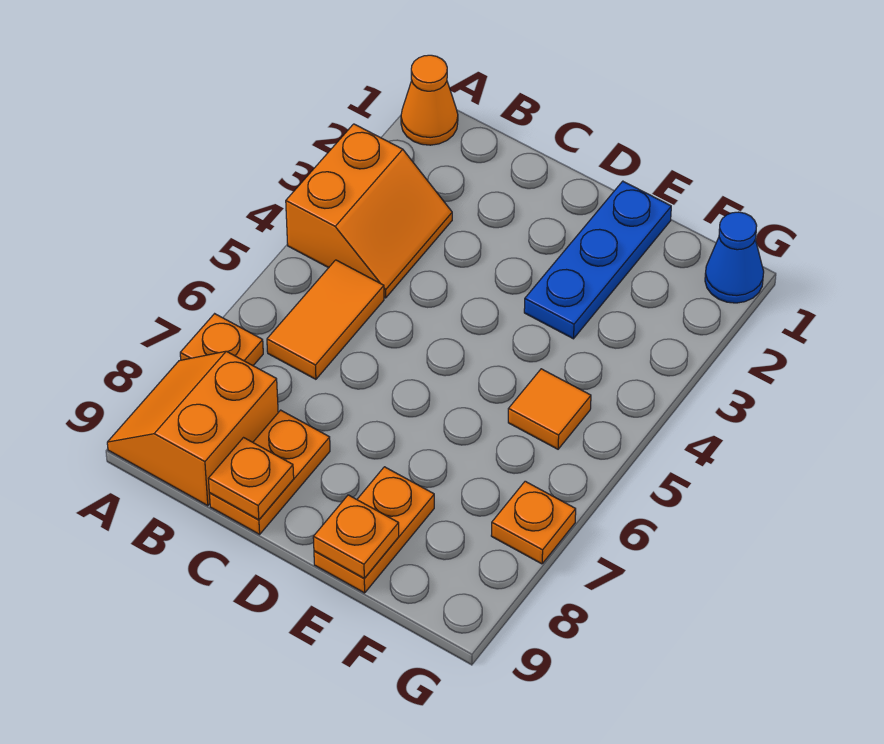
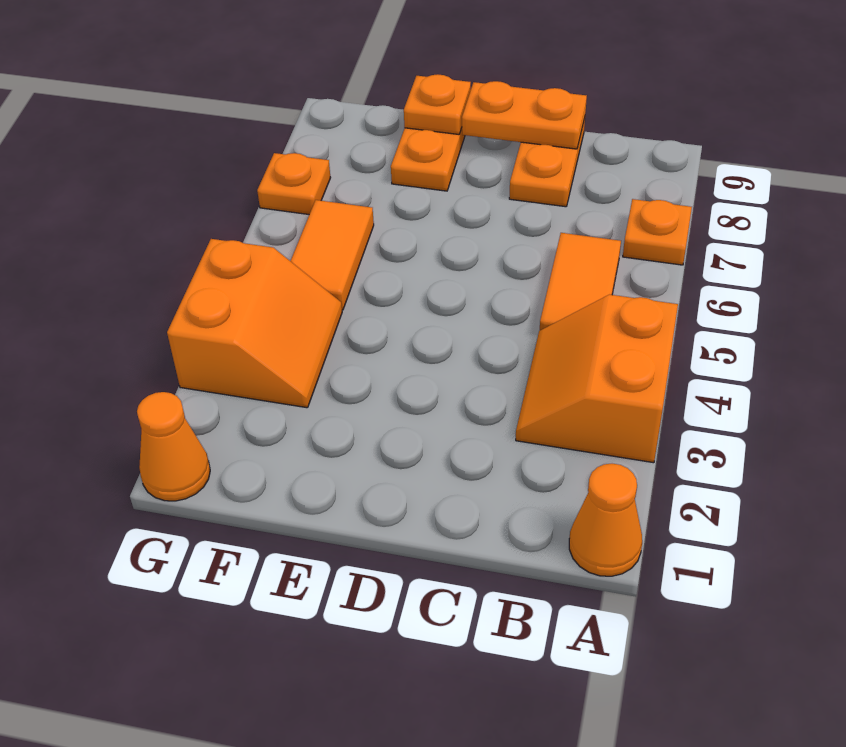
orange slope A8:B9 level 1 top B -> orange slope F3:G4 level 1 top G
orange plate C9 level 2 -> orange plate C9:D9 level 2
blue plate E1:E3 level 1 -> none
orange tile F5 level 1 -> orange tile F5:F6 level 1
blue cone G1 level 1 -> orange cone G1 level 1

